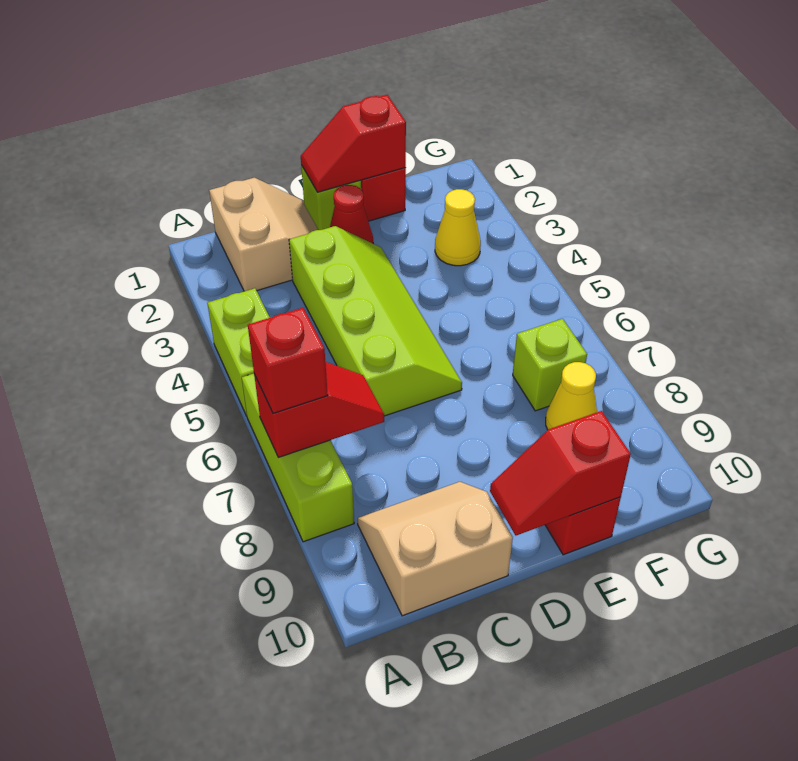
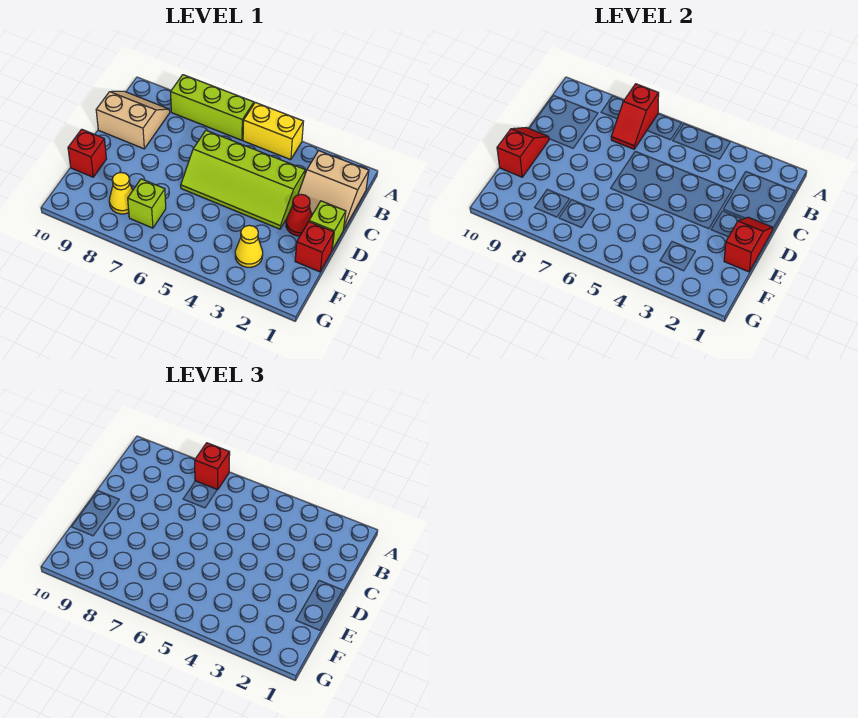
lime brick A4:A5 level 1 -> yellow brick A4:A5 level 1
tan slope B9:C10 level 1 top 10 -> tan slope B9:C10 level 1 top C

